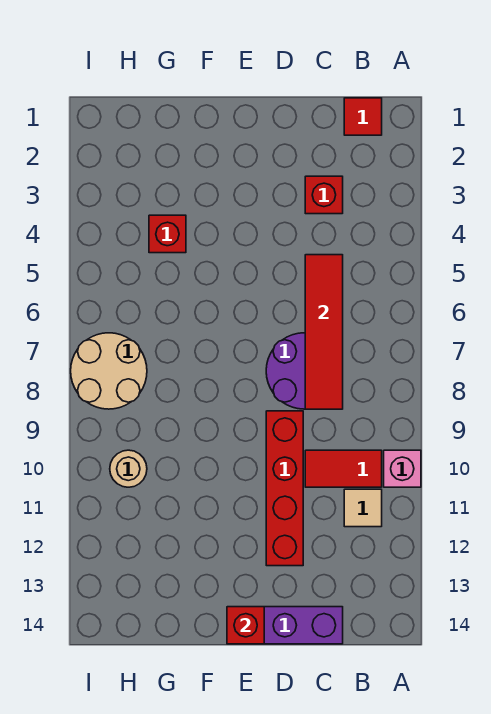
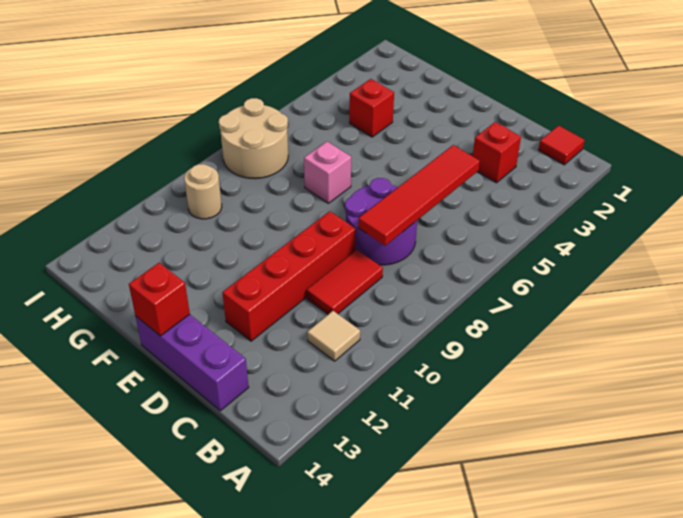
pink brick A10 level 1 -> pink brick F7 level 1
red tile B10:C10 level 1 -> red tile C9:C10 level 1

